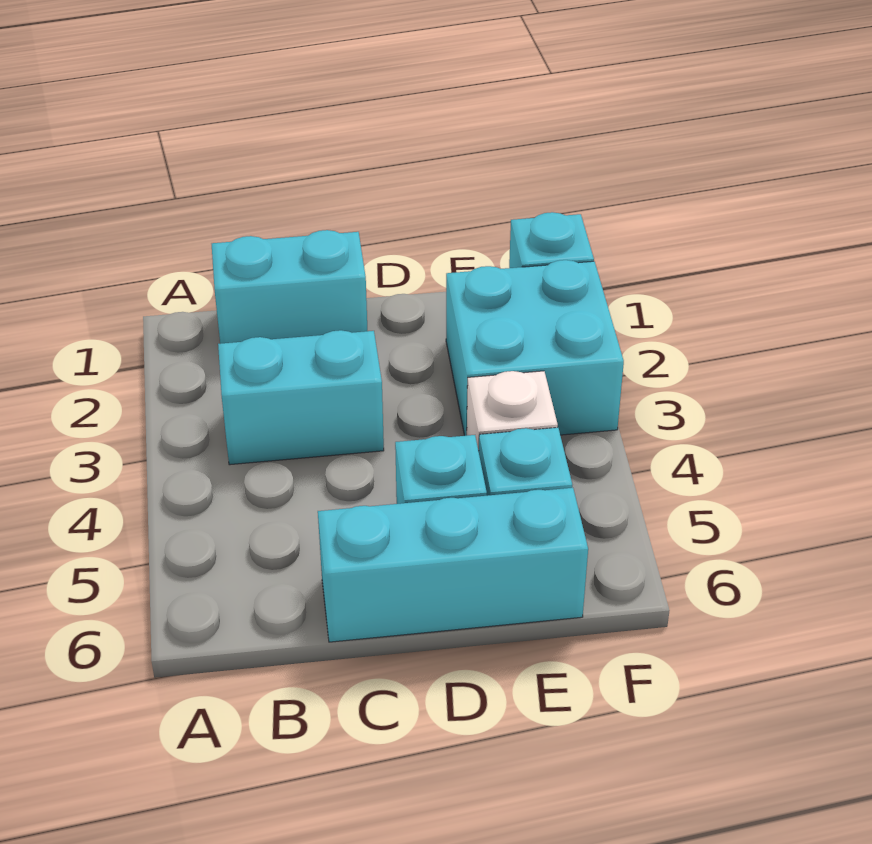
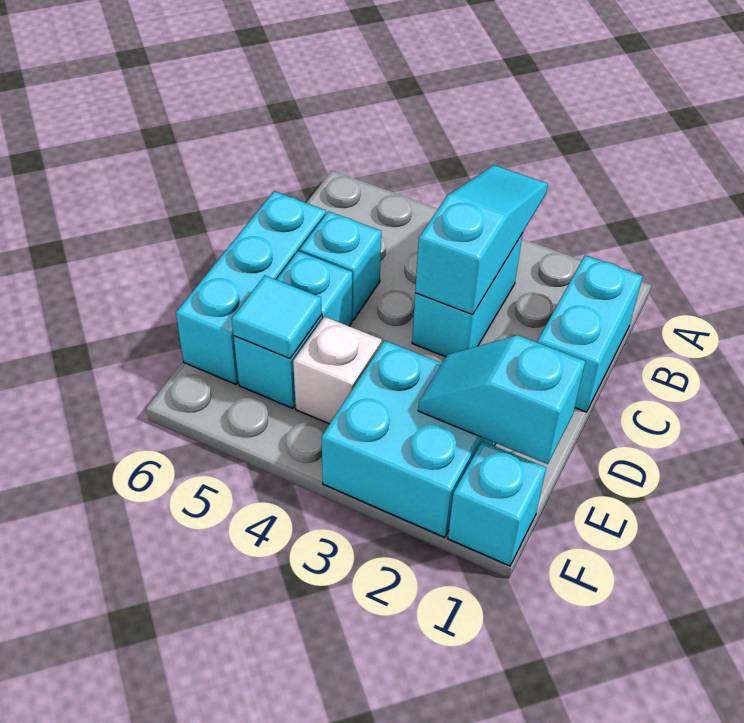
none -> cyan slope A3:C3 level 2 top C
none -> cyan brick C5 level 1
none -> cyan slope E1:E2 level 2 top 1
none -> cyan tile E5 level 2

